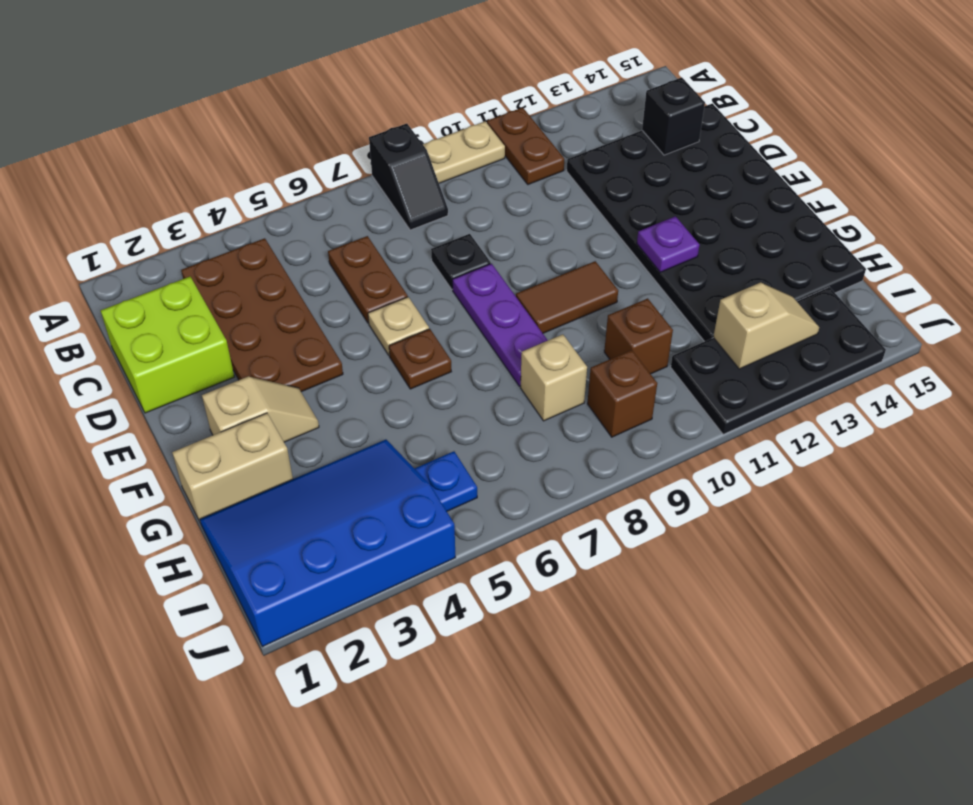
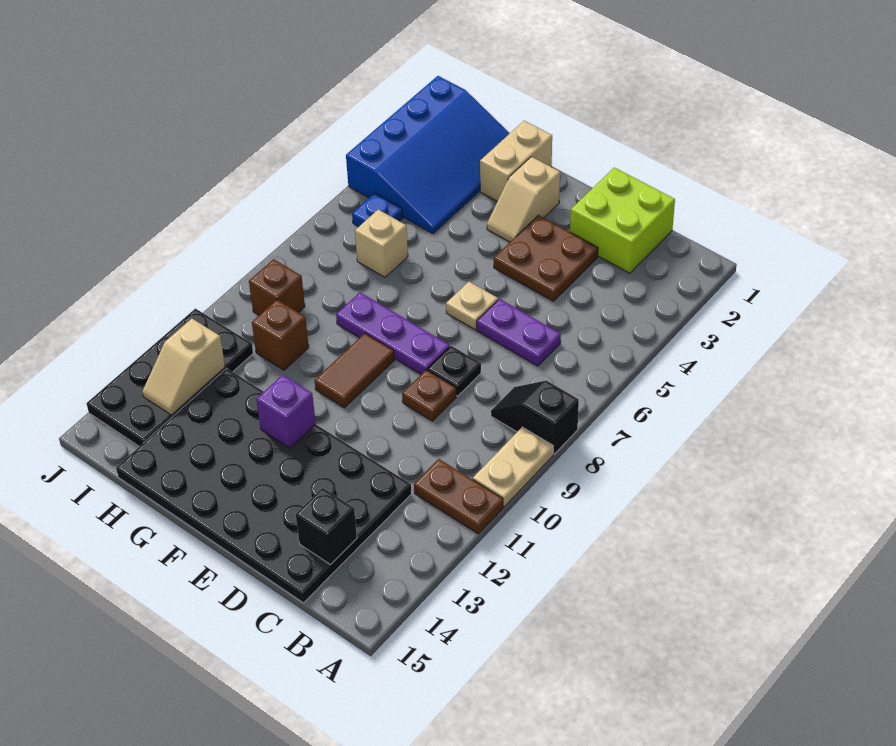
brown plate B3:E4 level 1 -> brown plate D3:E4 level 1
brown plate C6:D6 level 1 -> purple plate C6:D6 level 1
brown plate F6 level 1 -> brown plate D9 level 1
purple plate F12 level 2 -> purple brick F12 level 2
tan brick H8 level 1 -> tan brick H6 level 1

